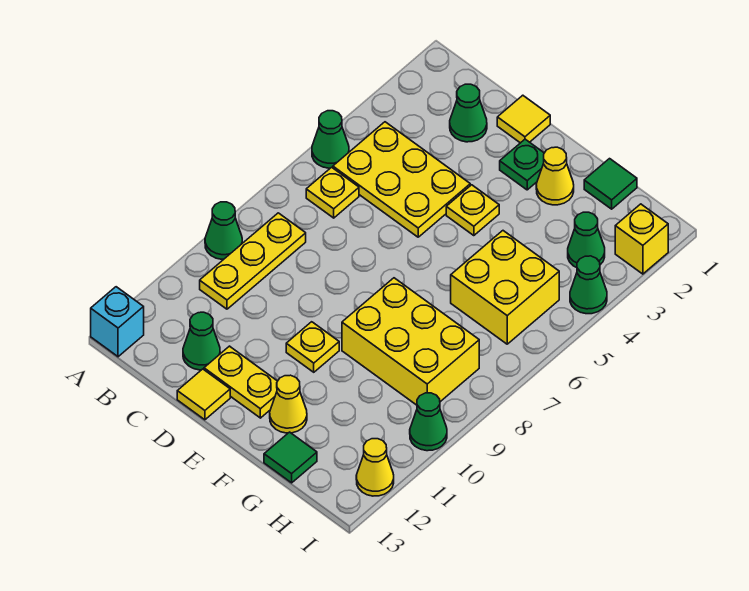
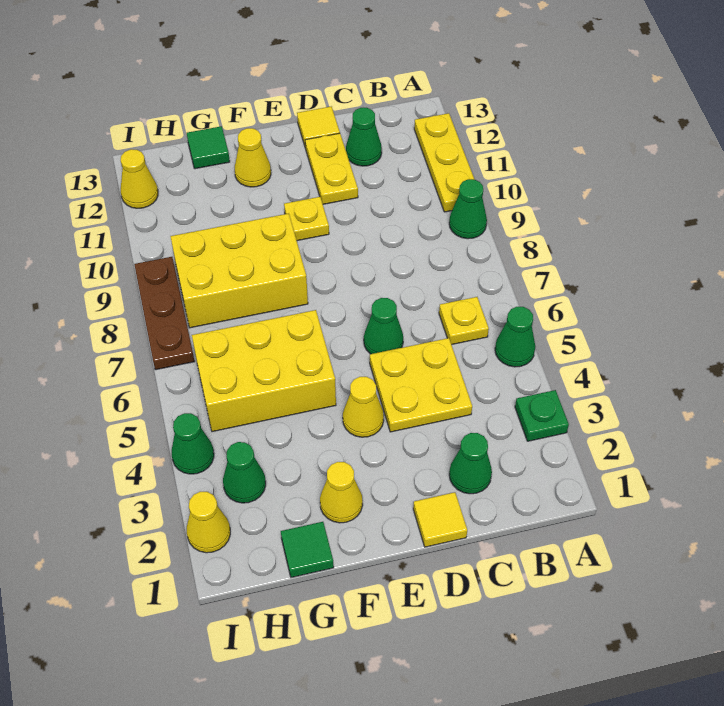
cyan brick A13 level 1 -> none
yellow plate B4:D5 level 1 -> yellow plate C4:D5 level 1
yellow plate B8:B10 level 1 -> yellow plate A10:A12 level 1
yellow plate D12:E12 level 1 -> yellow plate D11:D12 level 1
green plate E2 level 1 -> green plate A3 level 1
yellow plate E4 level 1 -> yellow cone E4 level 1
yellow brick G5:H6 level 1 -> yellow brick F5:H6 level 1
yellow brick I2 level 1 -> yellow cone I2 level 1
none -> brown plate I7:I9 level 1
green cone I10 level 1 -> green cone D6 level 1

